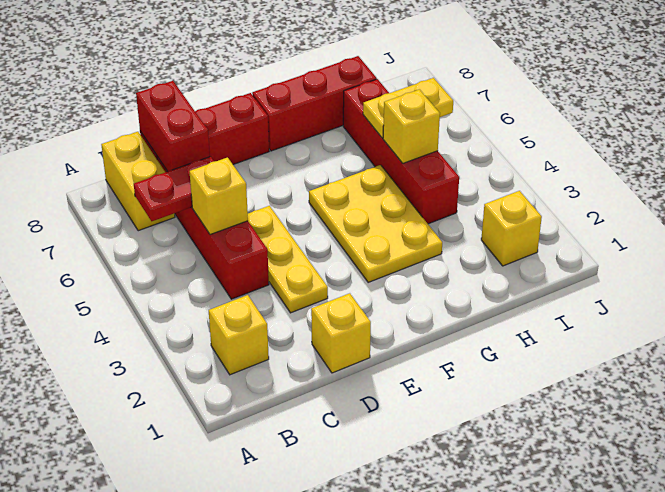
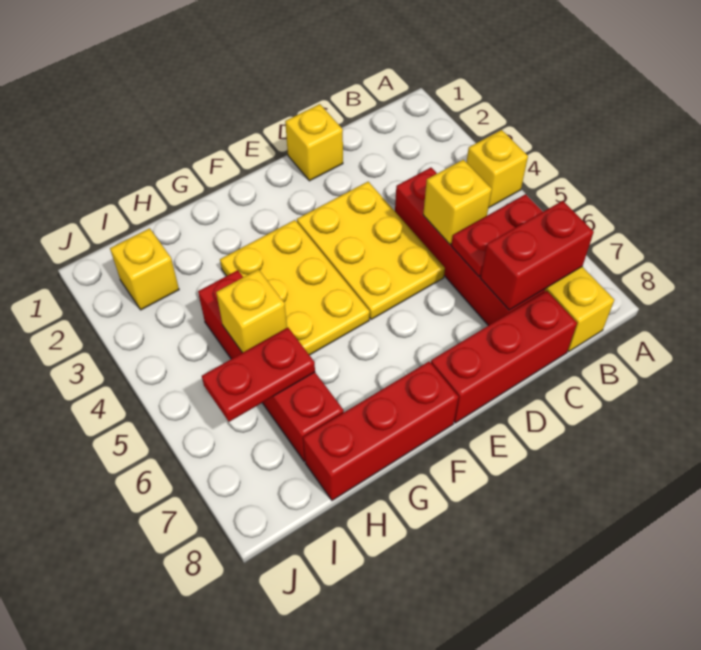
yellow brick B2 level 1 -> yellow brick A4 level 1
red brick C7:C8 level 2 -> red brick B7:C7 level 2
yellow plate D3:D5 level 1 -> yellow plate D3:E5 level 1
yellow plate H6:I6 level 2 -> red plate H6:I6 level 2

